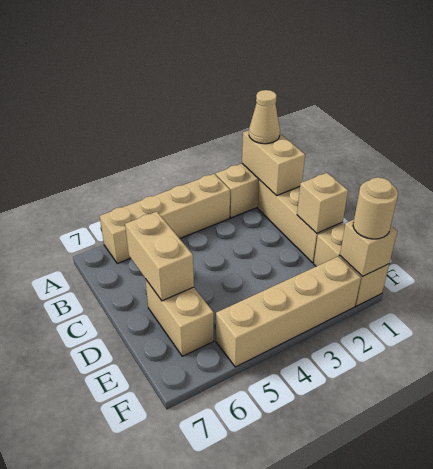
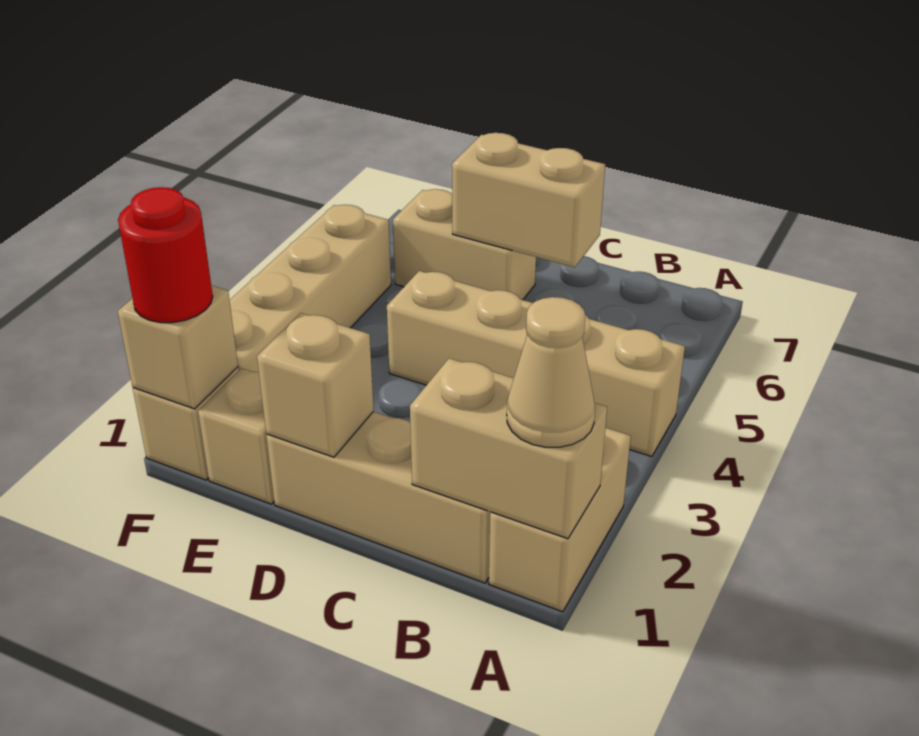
tan brick A3:A6 level 1 -> tan brick A4:D4 level 1
tan round brick F1 level 3 -> red round brick F1 level 3

